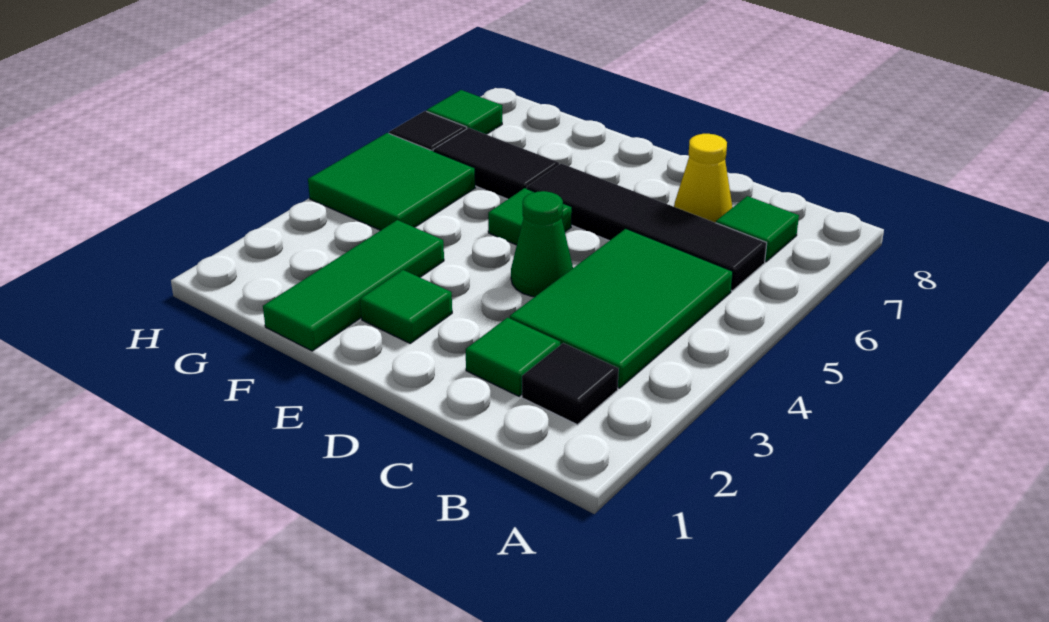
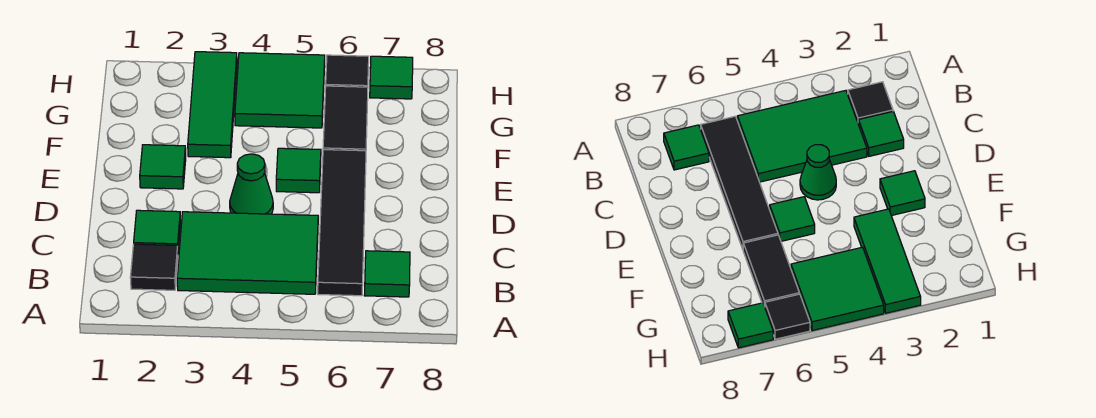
yellow cone C7 level 1 -> none
green tile F1:F3 level 1 -> green tile F3:H3 level 1

